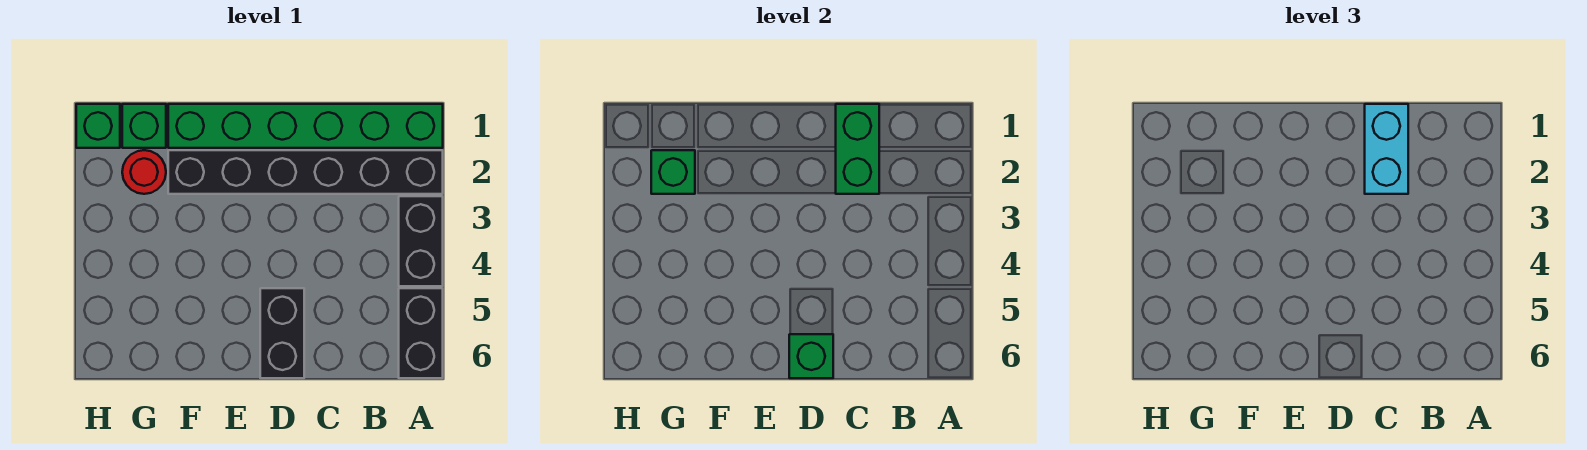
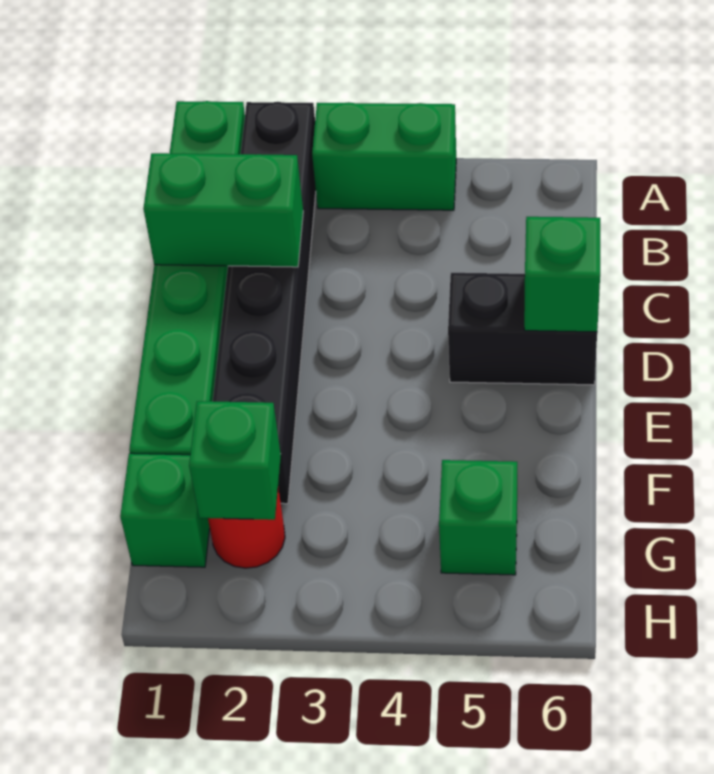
black brick A3:A4 level 1 -> green brick A3:A4 level 1
black brick A5:A6 level 1 -> none
cyan brick C1:C2 level 3 -> none
green brick H1 level 1 -> green brick G5 level 1

